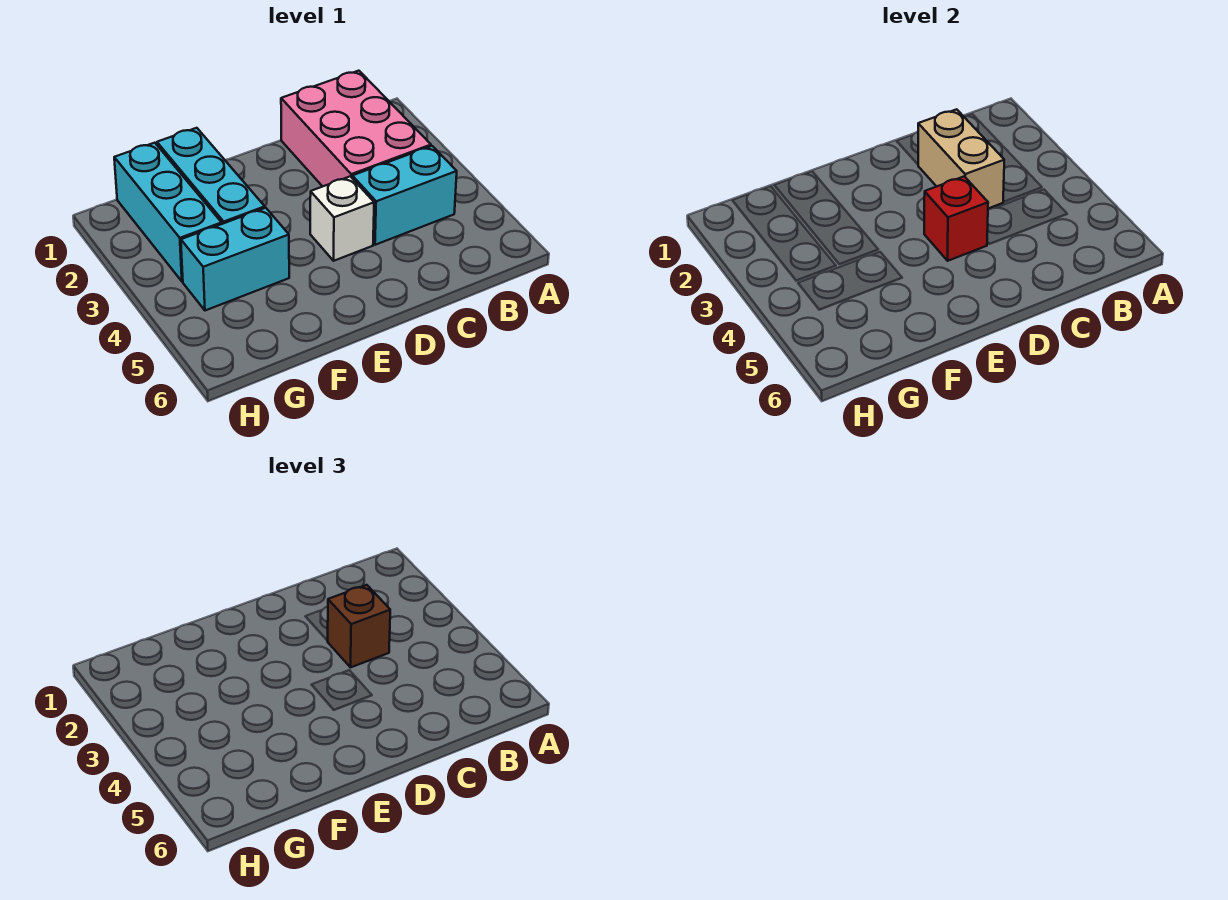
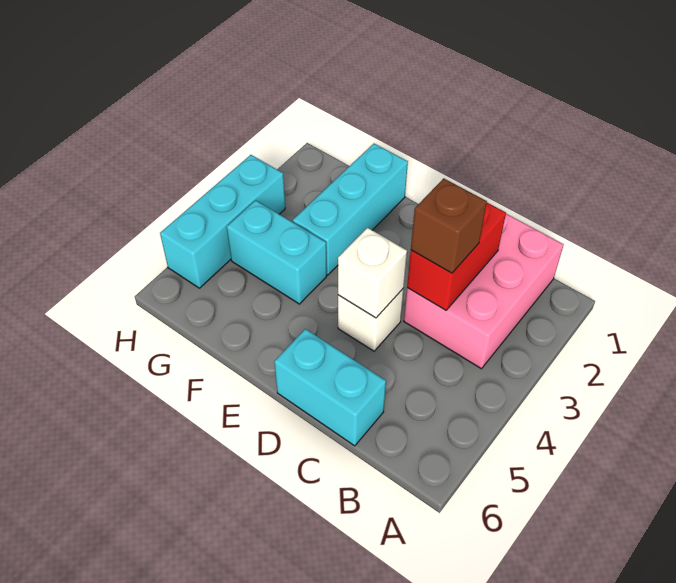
cyan brick B4:C4 level 1 -> cyan brick C6:D6 level 1
tan brick C2:C3 level 2 -> red brick C2:C3 level 2
red brick D4 level 2 -> white brick D4 level 2
cyan brick G1:G3 level 1 -> cyan brick H3:H5 level 1

